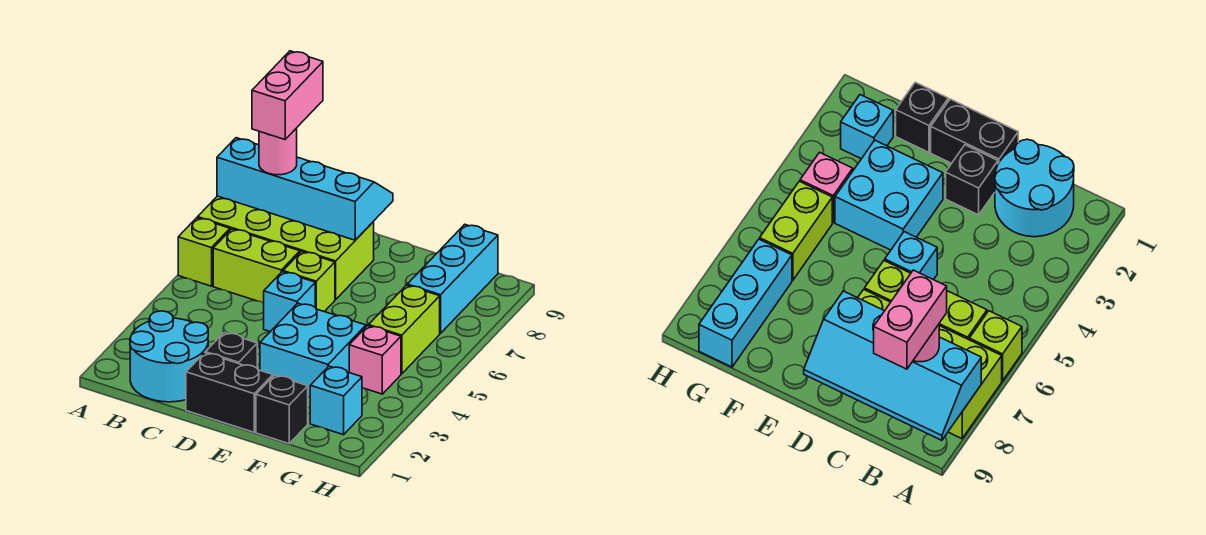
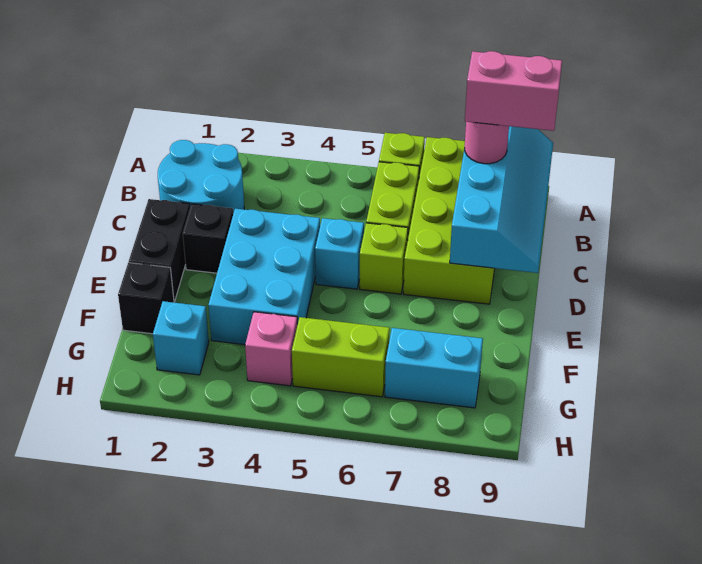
cyan brick E3:F4 level 1 -> cyan brick D3:F4 level 1
cyan brick G7:G9 level 1 -> cyan brick G7:G8 level 1

